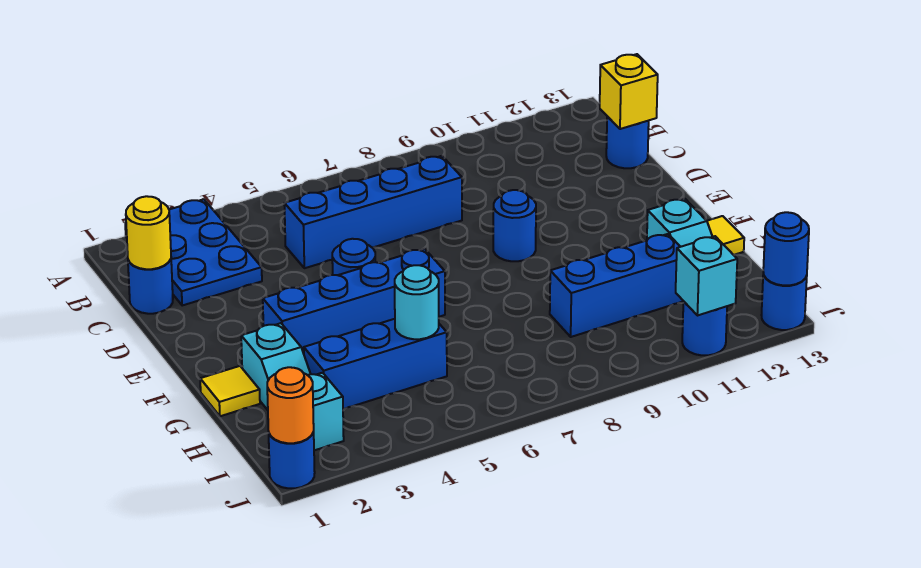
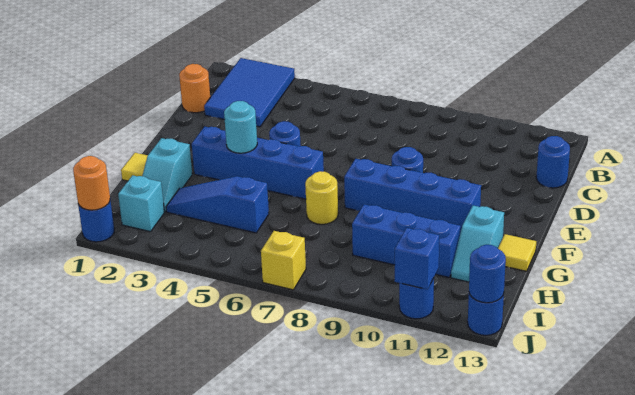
blue plate A2:C3 level 1 -> blue tile A2:C3 level 1
blue round brick C1 level 1 -> orange round brick C1 level 1
yellow round brick C1 level 2 -> yellow round brick G7 level 1
blue brick C5:C8 level 1 -> blue brick F8:F11 level 1
yellow brick C13 level 2 -> yellow brick J7 level 1
blue brick H3:H5 level 1 -> blue slope H3:H5 level 1 top 5
cyan round brick H5 level 2 -> cyan round brick F4 level 2
cyan brick J11 level 2 -> blue brick J11 level 2

